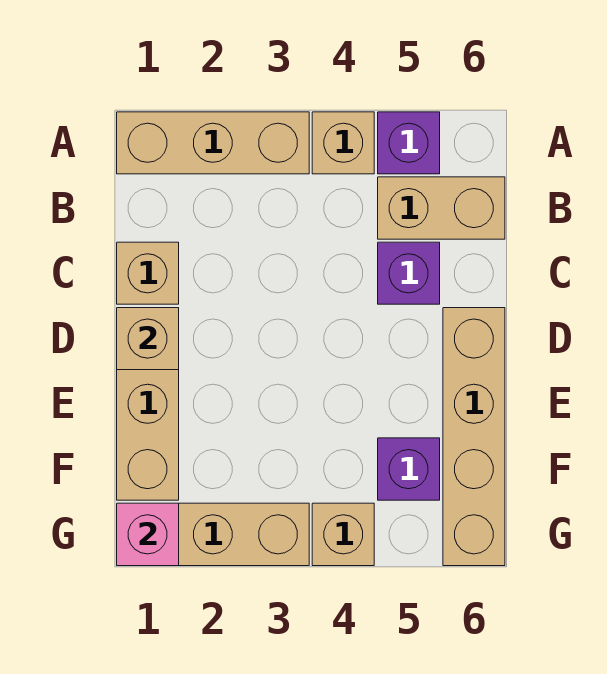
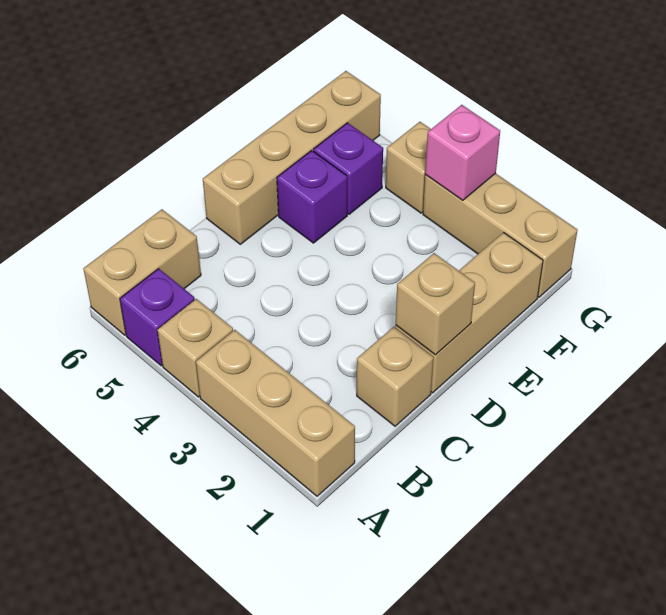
tan brick B5:B6 level 1 -> tan brick A6:B6 level 1
purple brick C5 level 1 -> purple brick E5 level 1
pink brick G1 level 2 -> pink brick G3 level 2

